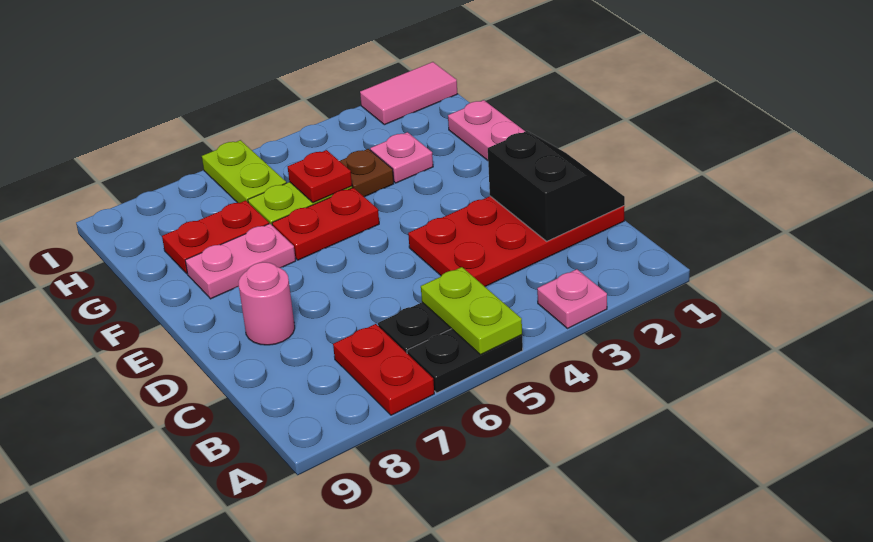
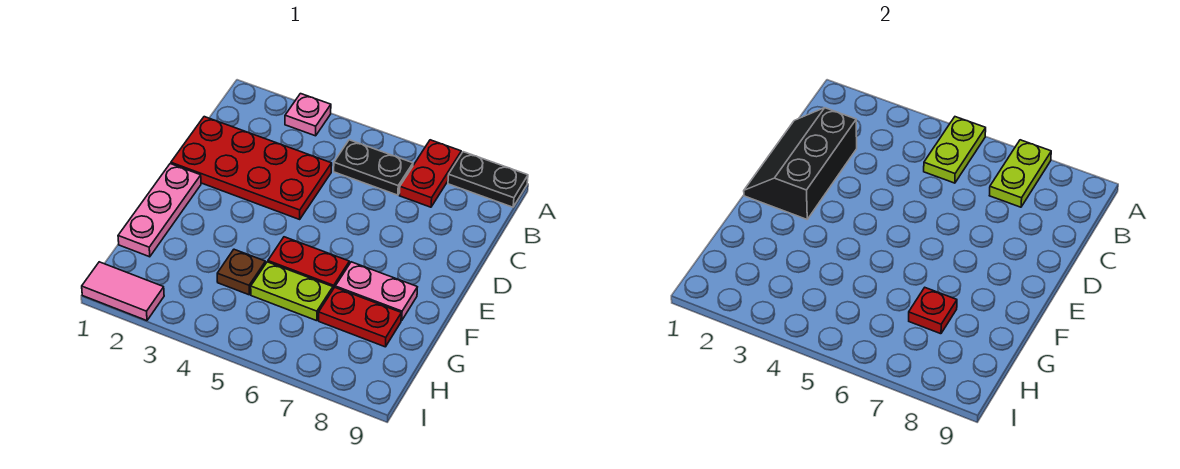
black plate A5:A6 level 1 -> black plate A8:A9 level 1
black slope C1:D2 level 2 top 2 -> black slope C1:E2 level 2 top 2
pink round brick D8 level 1 -> none
pink plate G3 level 1 -> none
red plate G5 level 2 -> red plate G7 level 2
lime plate H6:I6 level 1 -> lime plate A7:B7 level 2

